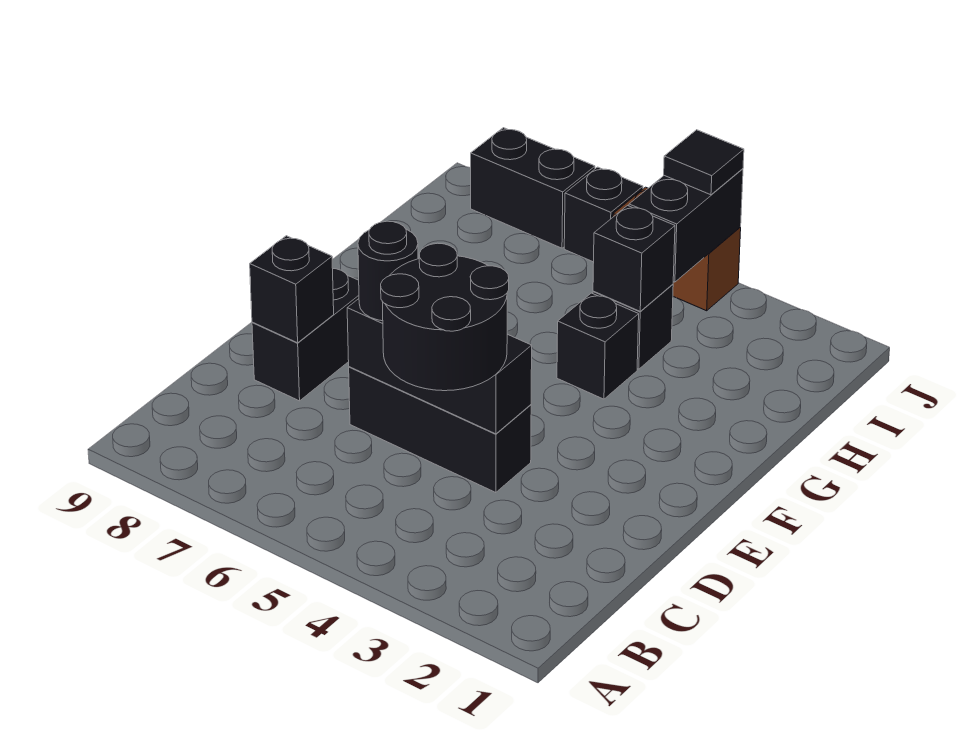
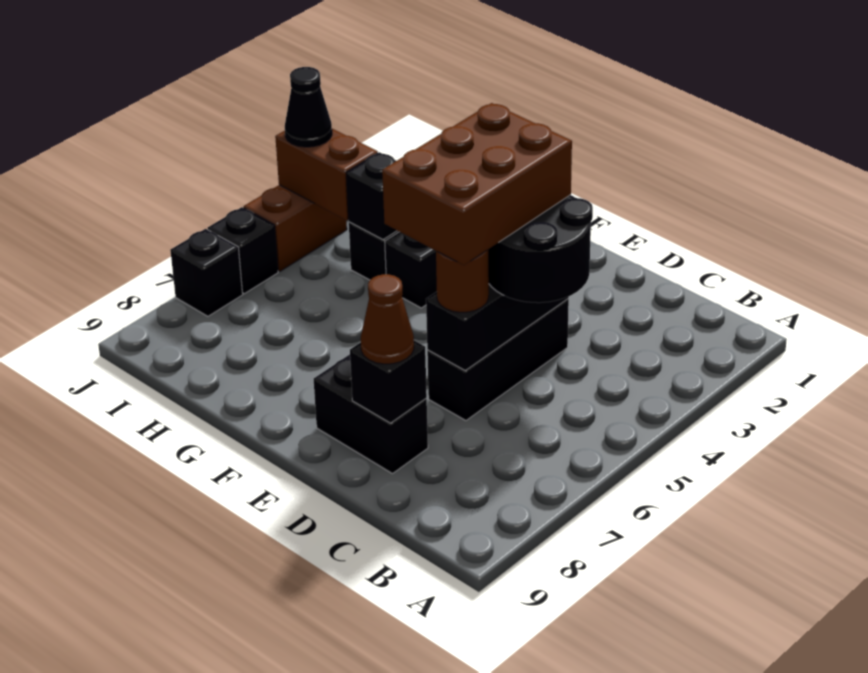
none -> brown brick D4:E6 level 4
black round brick D6 level 3 -> brown round brick D6 level 3
none -> brown cone D8 level 3
black brick I4:J4 level 2 -> brown brick I4:J4 level 2
black tile J4 level 3 -> black cone J4 level 3
black brick J7:J8 level 1 -> black brick J7 level 1

